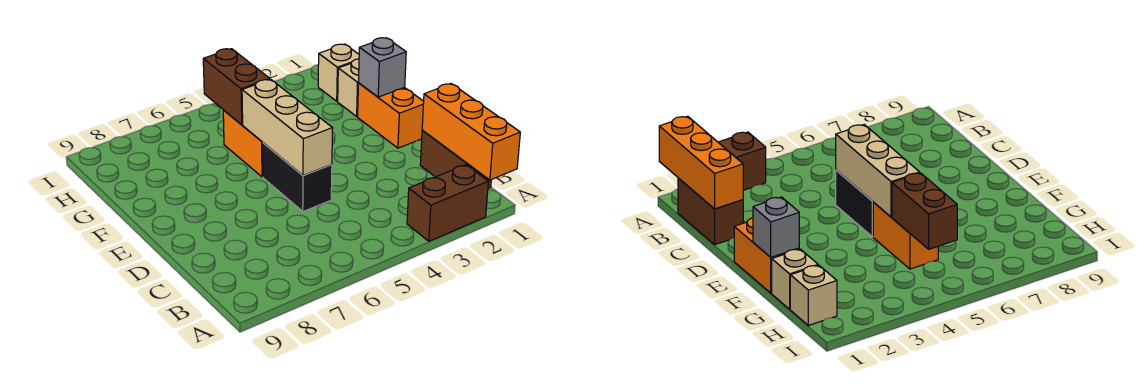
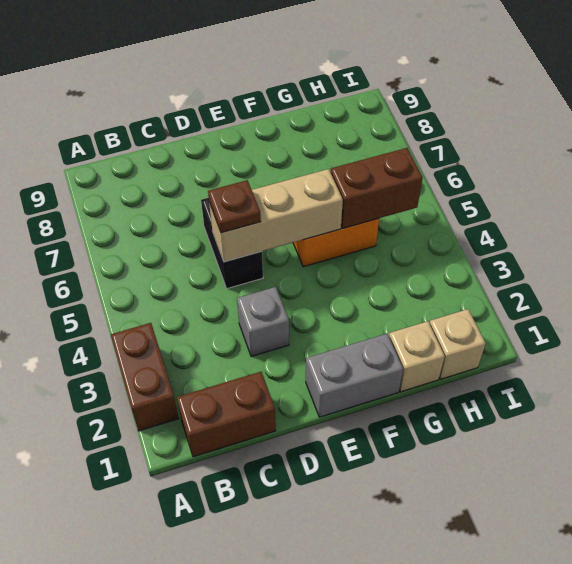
orange brick A1:C1 level 2 -> none
black brick D5:E5 level 1 -> black brick D5:D6 level 1
none -> brown plate D5 level 3
orange brick E1:F1 level 1 -> grey brick E1:F1 level 1
grey brick F1 level 2 -> grey brick D3 level 1

